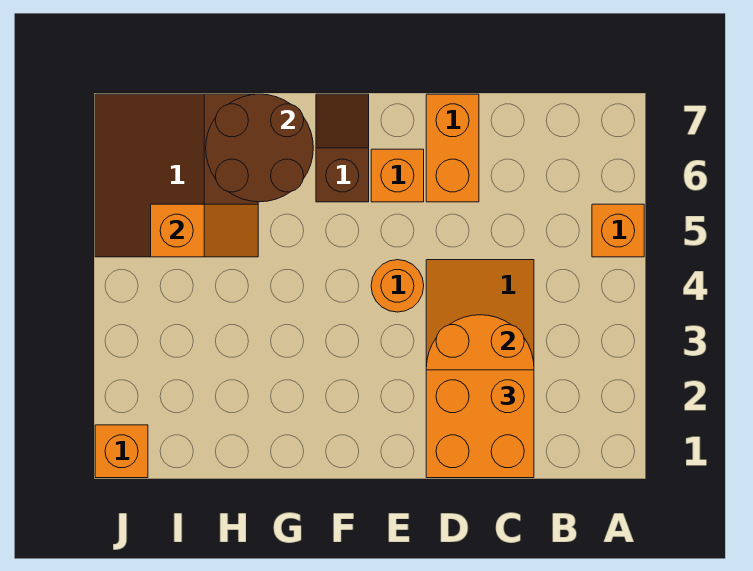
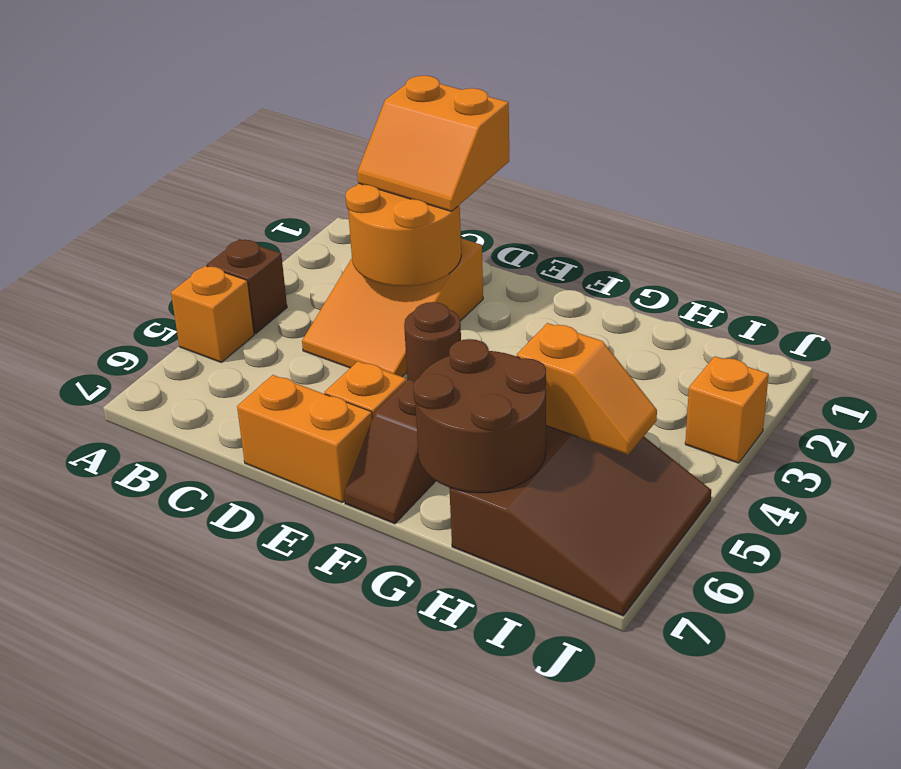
none -> brown brick A4 level 1
orange brick C1:D2 level 3 -> orange slope C1:D2 level 3 top 1
orange brick D6:D7 level 1 -> orange brick D7:E7 level 1
orange round brick E4 level 1 -> brown round brick E4 level 1
orange slope H5:I5 level 2 top I -> orange slope H5:I5 level 2 top H
orange brick J1 level 1 -> orange brick J3 level 1

